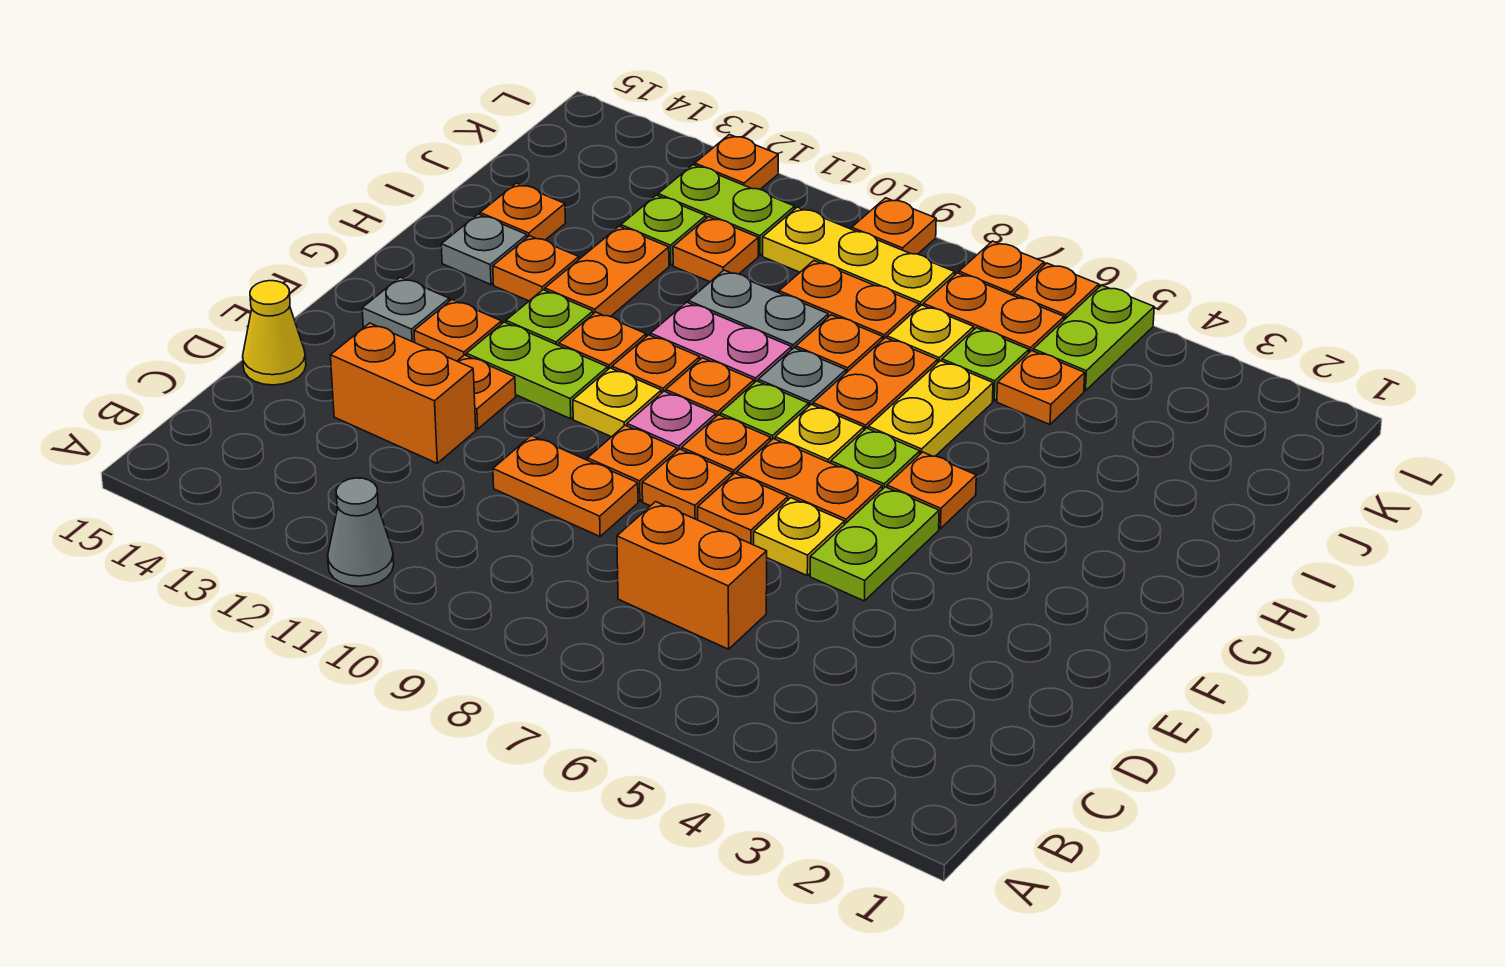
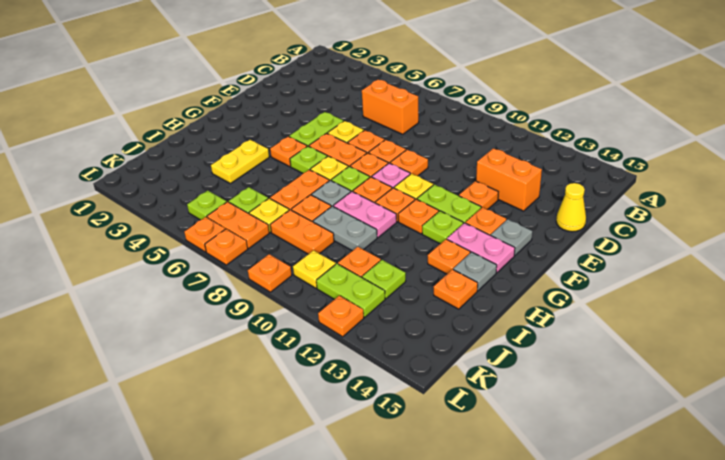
grey cone A11 level 1 -> none
orange plate D9:D10 level 1 -> none
none -> pink plate G13:G14 level 1
yellow plate H6:I6 level 1 -> yellow plate H4:I4 level 1
orange plate H12:I12 level 1 -> none
orange plate J5 level 1 -> none
lime plate K5:L5 level 1 -> lime plate K5 level 1
yellow plate K8:K10 level 1 -> yellow plate K10 level 1

